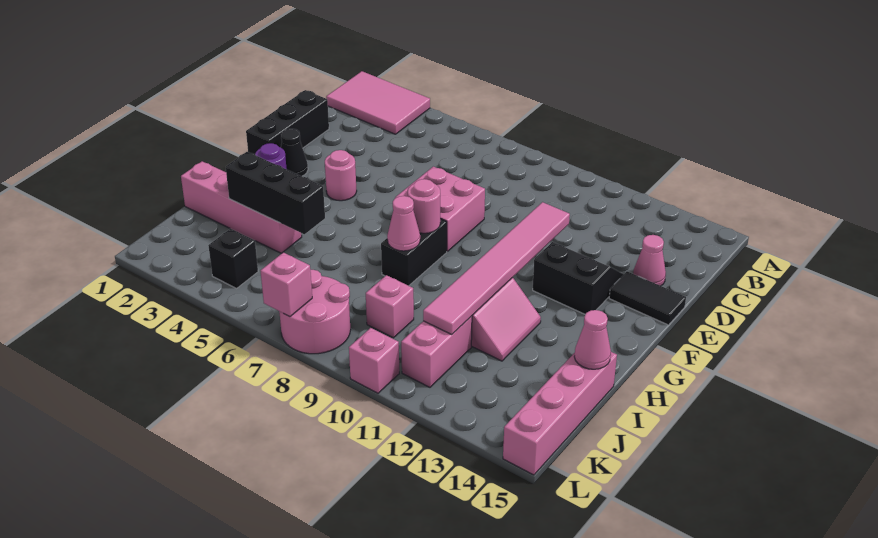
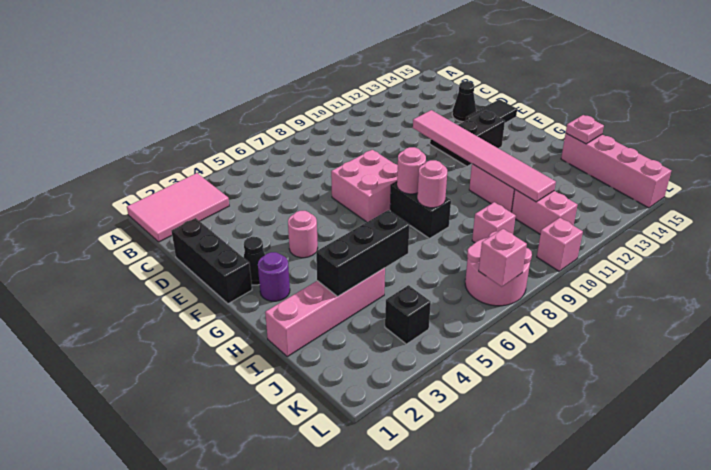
pink cone D14 level 1 -> black cone D14 level 1
pink cone H8 level 2 -> pink round brick H8 level 2
pink cone I15 level 2 -> pink plate I15 level 2

